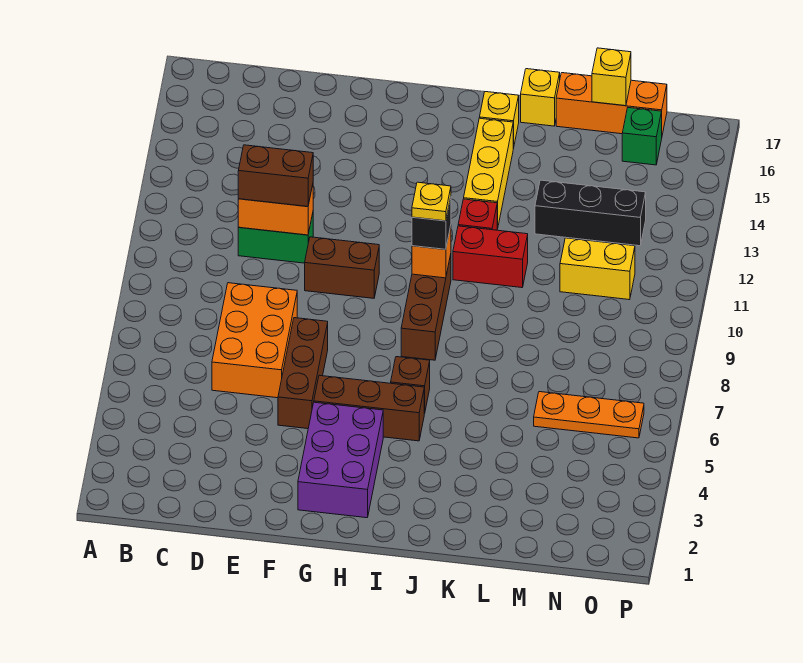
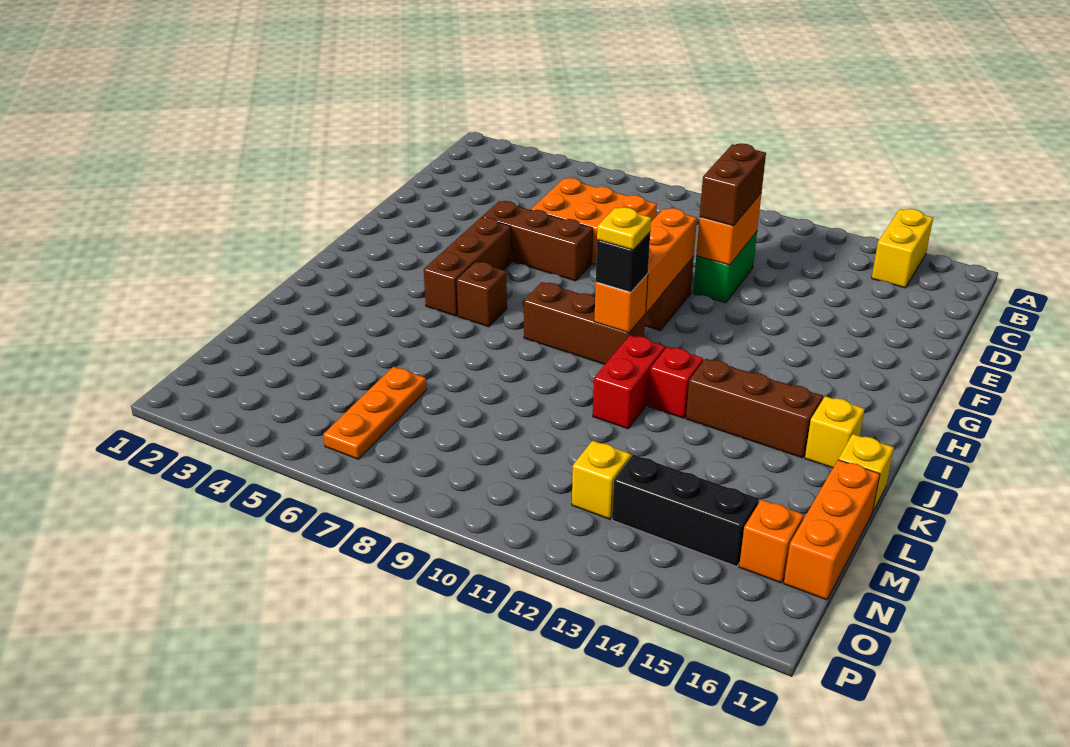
none -> orange brick F10:H10 level 2
purple brick G2:H4 level 1 -> none
yellow brick J13:J15 level 1 -> brown brick J13:J15 level 1
black brick L13:N13 level 1 -> black brick N13:N15 level 1
yellow brick M11:N11 level 1 -> yellow brick A15:B15 level 1
yellow brick M17 level 2 -> yellow brick N12 level 1
green brick N16 level 1 -> orange brick N16 level 1

